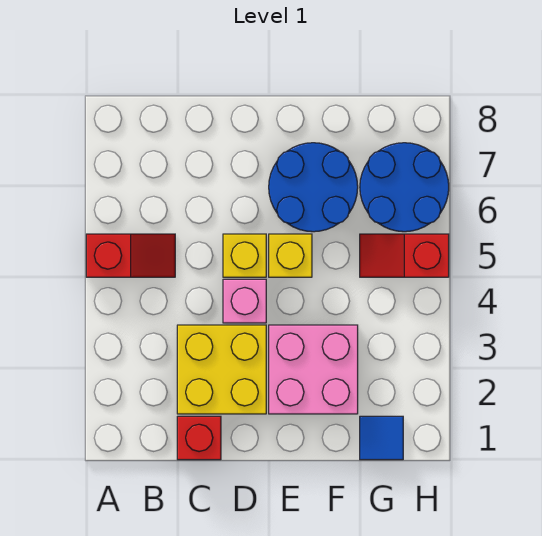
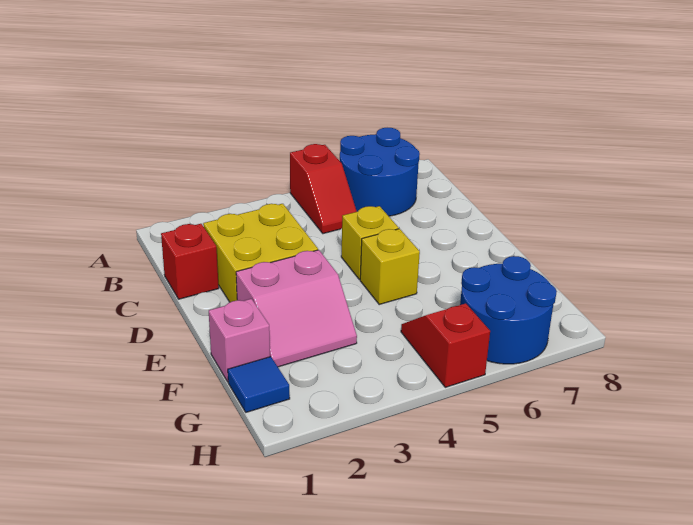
pink brick D4 level 1 -> pink brick F1 level 1
pink brick E2:F3 level 1 -> pink slope E2:F3 level 1 top E
blue round brick E6:F7 level 1 -> blue round brick A6:B7 level 1

